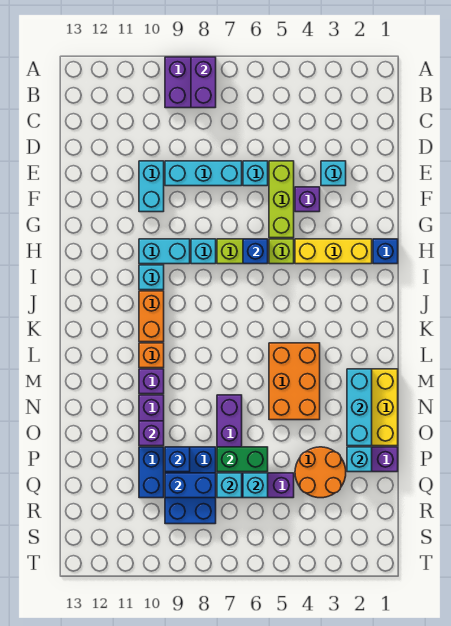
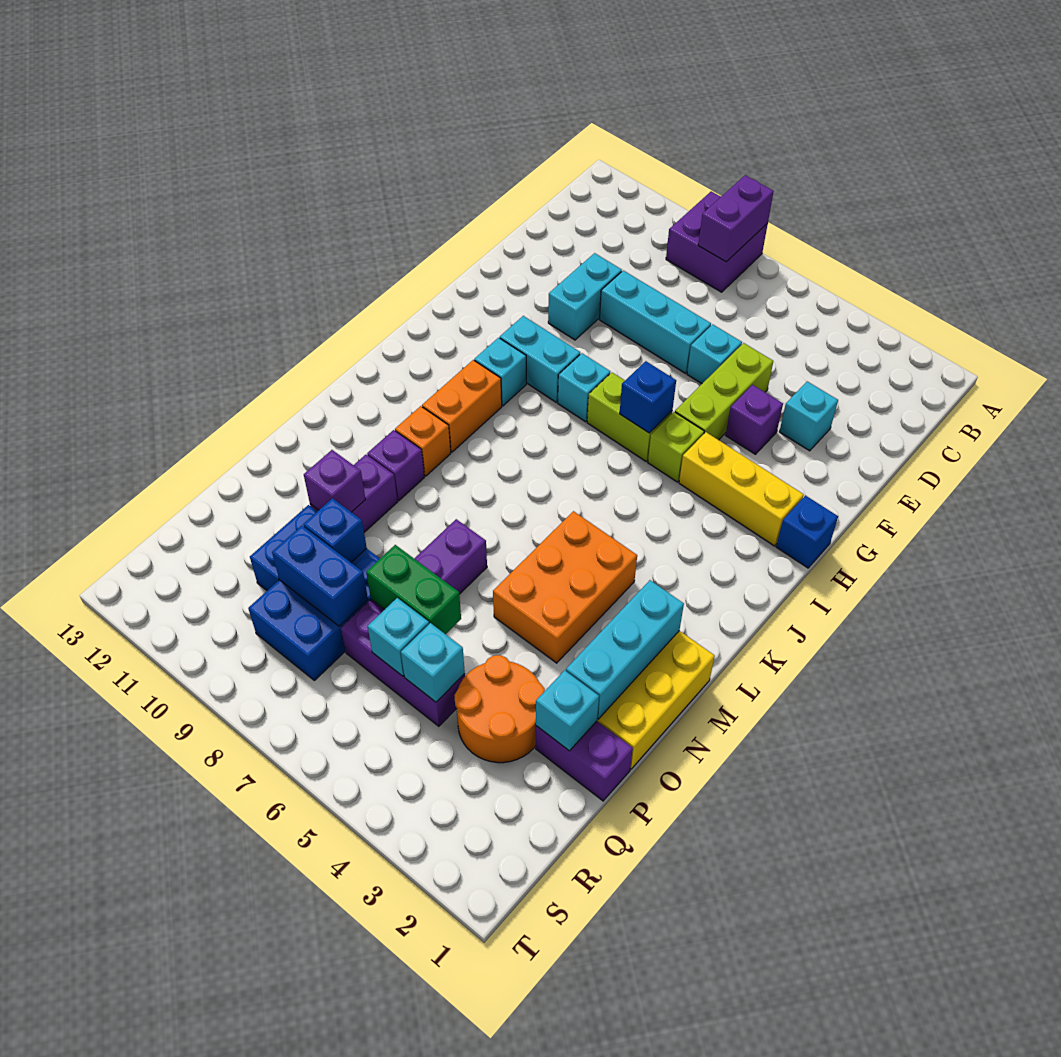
cyan brick Q7 level 2 -> cyan brick Q5 level 2

